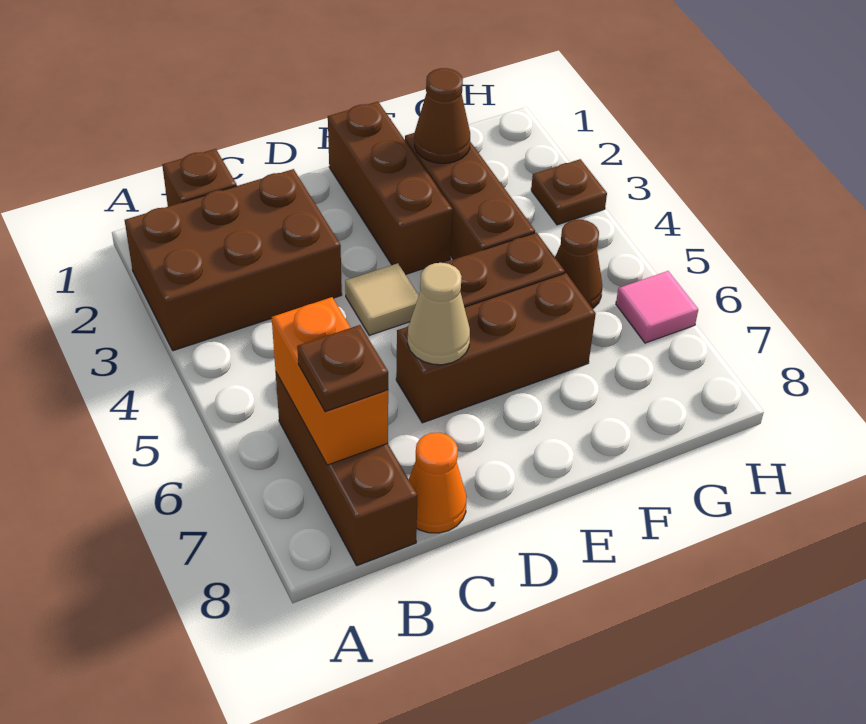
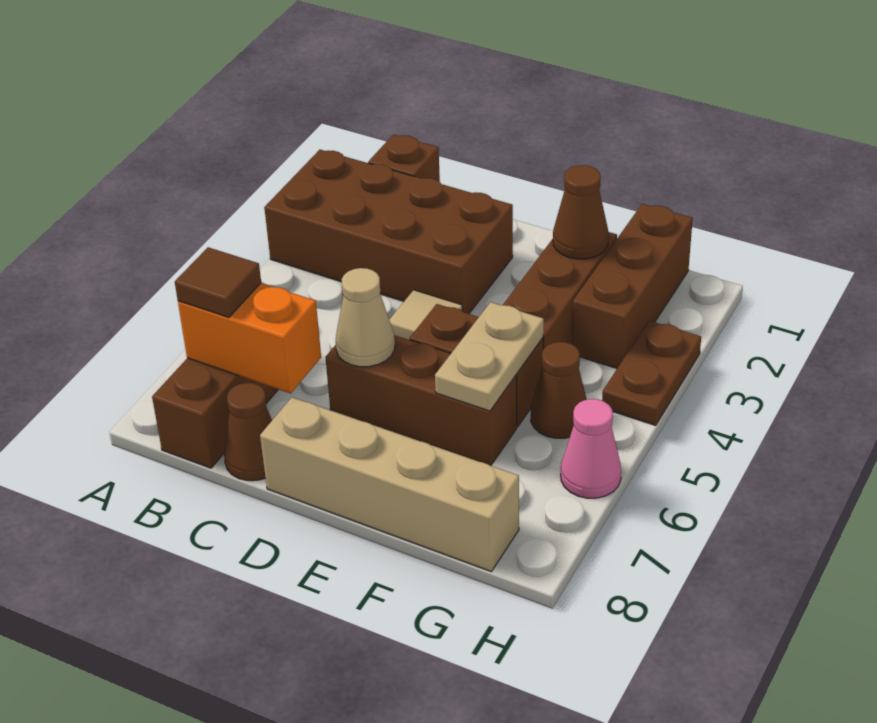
brown brick A2:C3 level 1 -> brown brick A2:D3 level 1
orange brick B6:B7 level 2 -> orange brick B7:C7 level 2
brown plate B7 level 3 -> brown tile B7 level 3
orange cone C8 level 1 -> brown cone C8 level 1
none -> tan brick D8:G8 level 1
brown brick E1:E3 level 1 -> brown brick G1:G3 level 1
none -> tan plate F5:F6 level 2
brown plate H3 level 1 -> brown plate H3:H4 level 1
pink tile H6 level 1 -> pink cone H6 level 1

